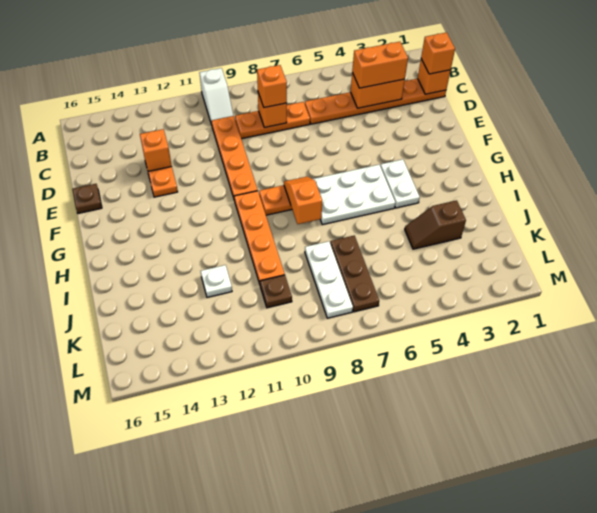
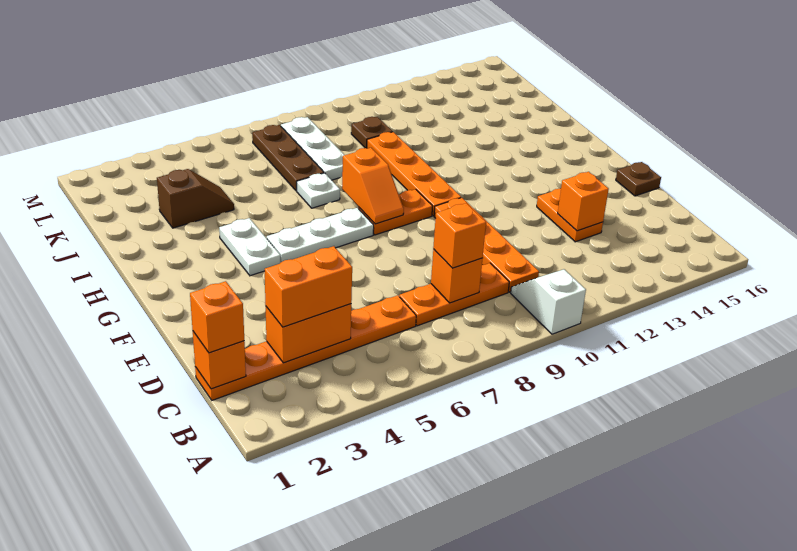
white plate G5:H7 level 1 -> white plate G5:G7 level 1
white plate J12 level 1 -> white plate I7 level 1

